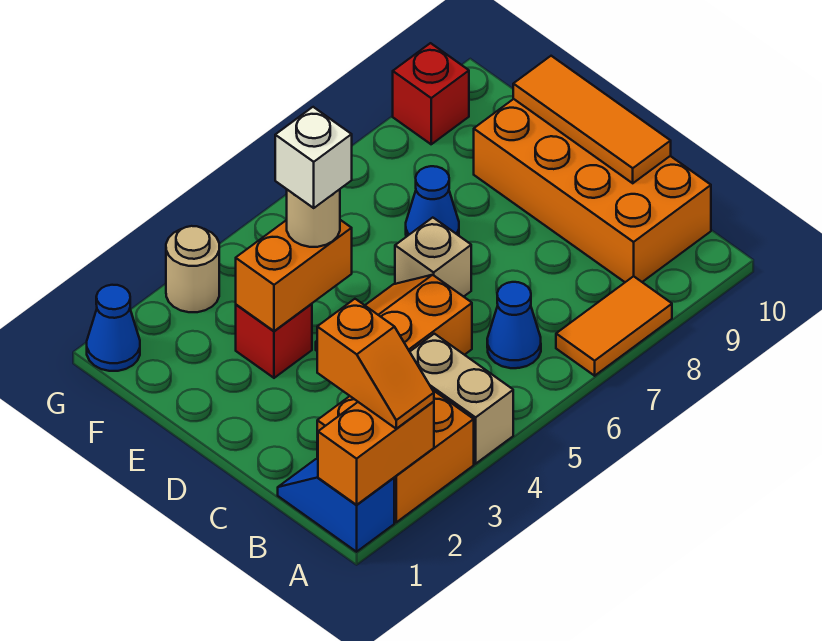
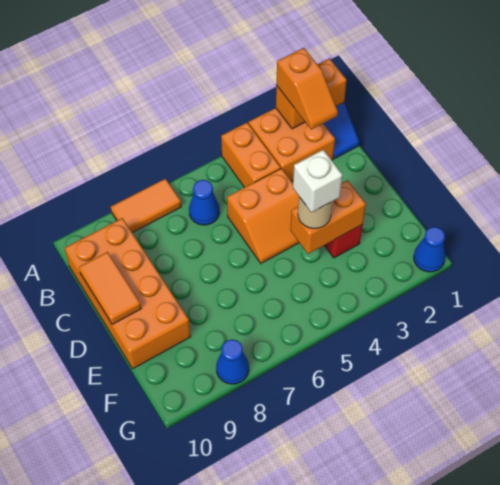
orange slope A2:B2 level 3 top B -> orange slope A2:B2 level 3 top A
tan brick A4:B4 level 1 -> orange brick A4:B4 level 1
orange tile C10:E10 level 2 -> orange tile C10:D10 level 2
tan brick D6 level 1 -> none
blue cone E7 level 1 -> blue cone G8 level 1
tan round brick G3 level 1 -> none
red brick G9 level 1 -> none

